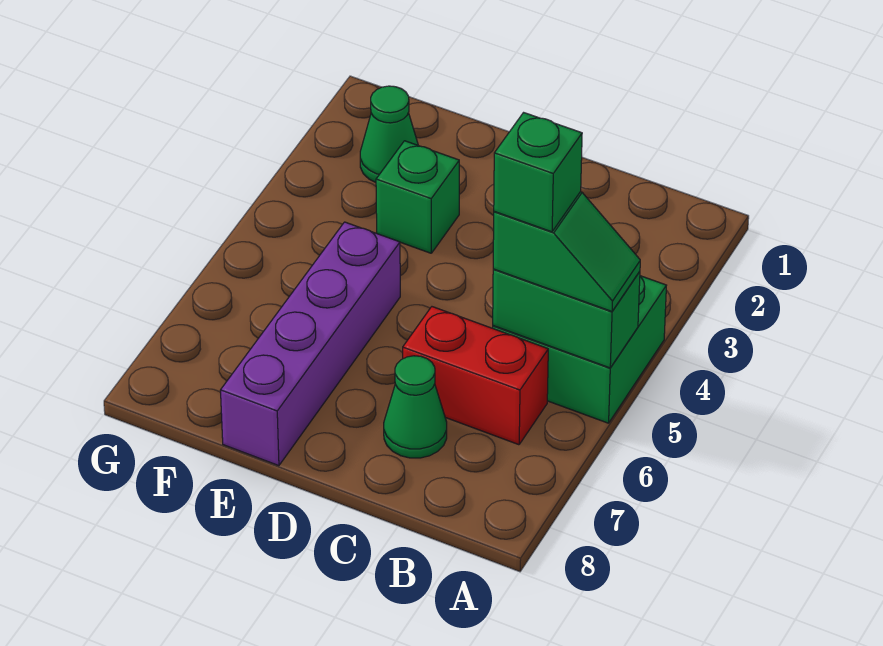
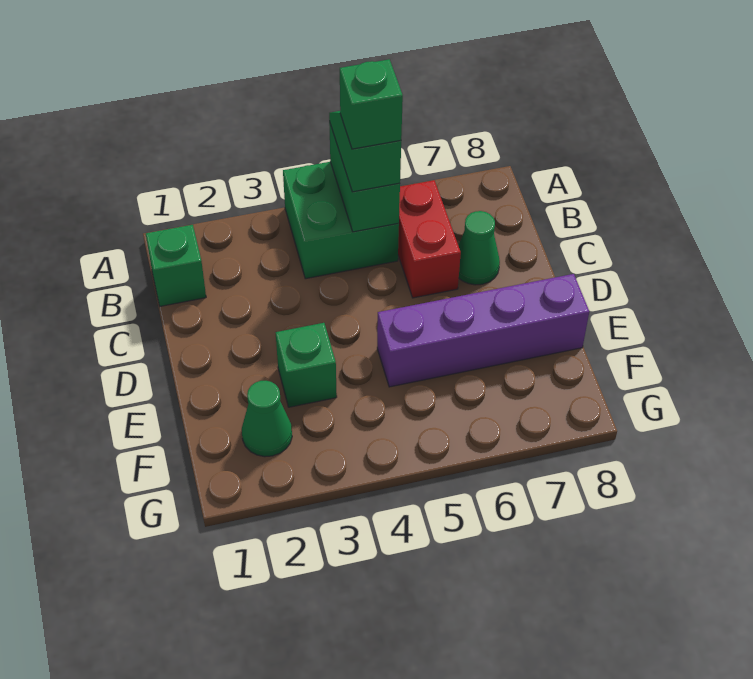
none -> green brick B1 level 1

